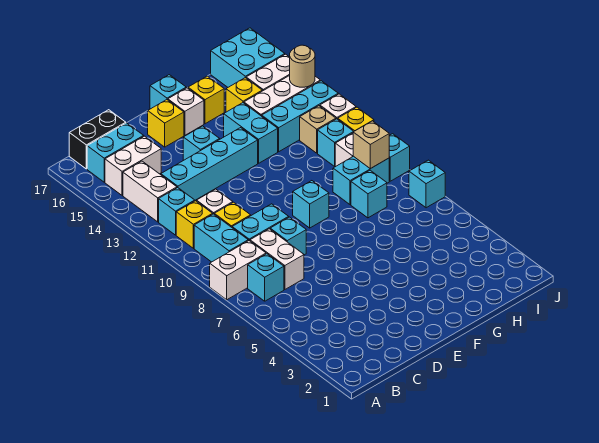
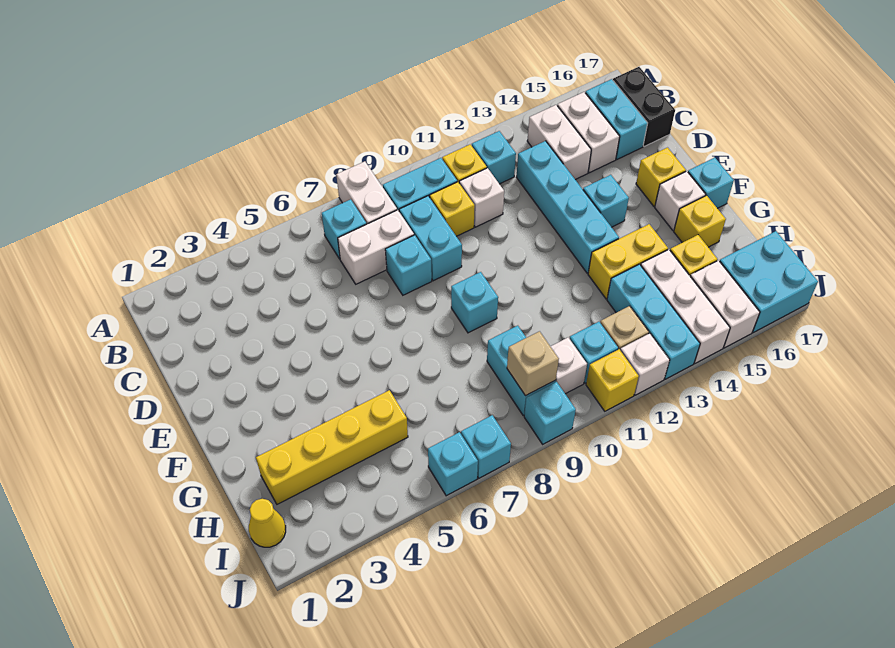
white brick B13:B14 level 1 -> white brick B14:C14 level 1
cyan brick G13:G14 level 1 -> yellow brick G13:G14 level 1
none -> yellow brick H2:H5 level 1
cyan brick H8 level 1 -> cyan brick J6 level 1
none -> yellow cone I1 level 1
tan round brick J14 level 2 -> none

